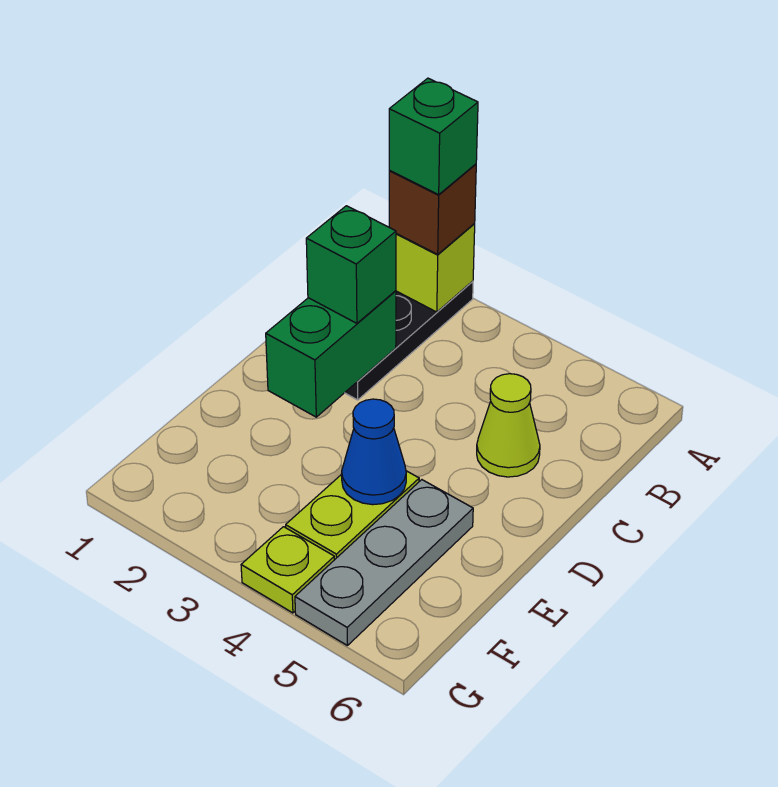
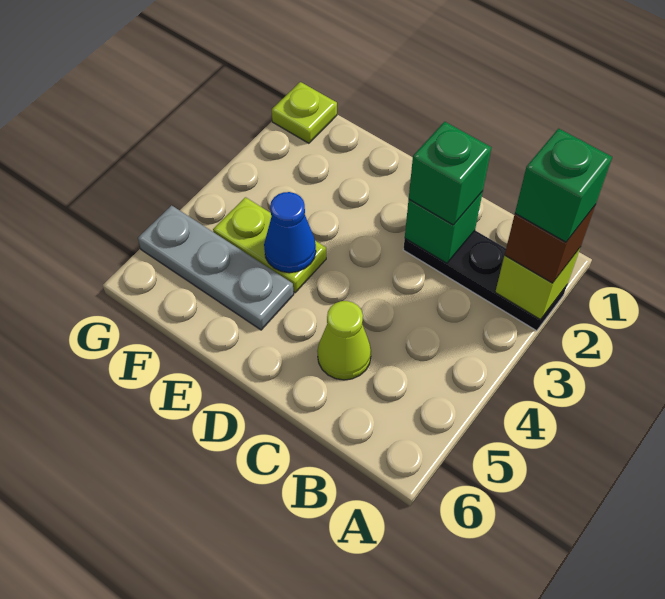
green brick C2:D2 level 2 -> green brick C2 level 2
lime plate G4 level 1 -> lime plate G1 level 1

